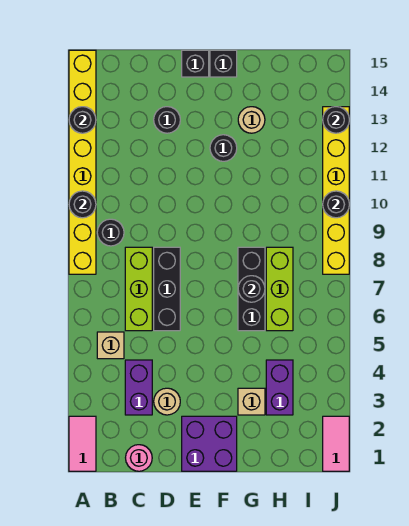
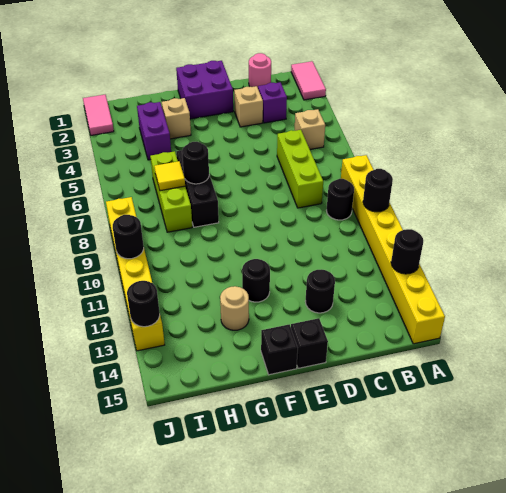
purple brick C3:C4 level 1 -> purple brick C3 level 1
tan round brick D3 level 1 -> tan brick D3 level 1
black brick D6:D8 level 1 -> none
none -> yellow tile H7 level 2

